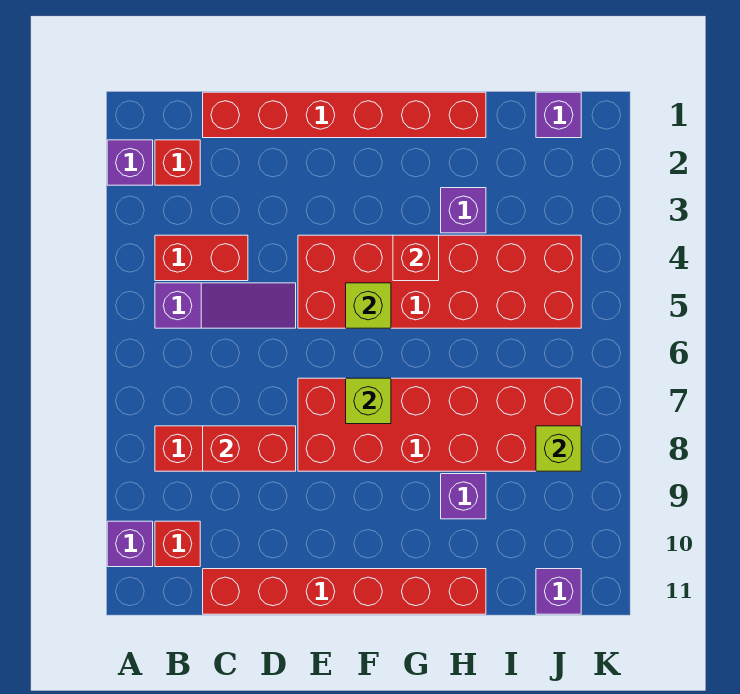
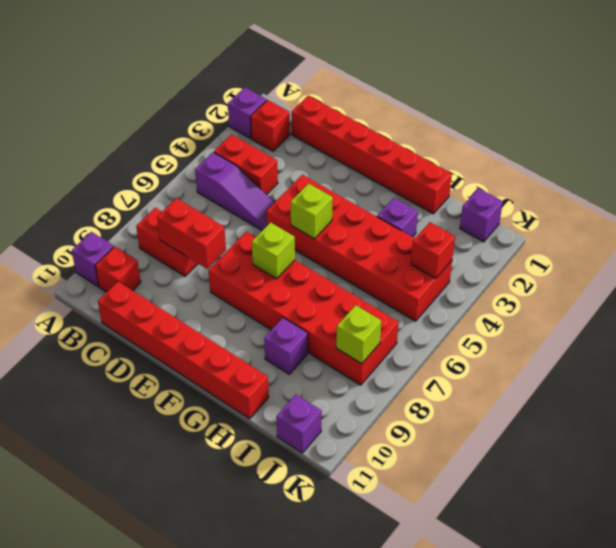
red brick G4 level 2 -> red brick J4 level 2

